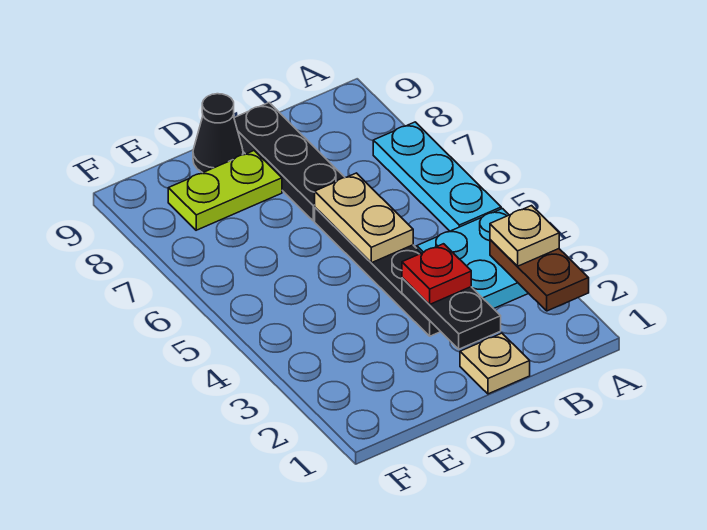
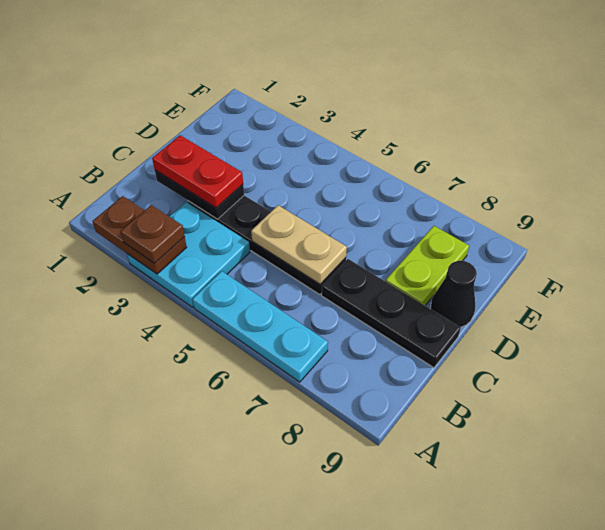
tan plate A3 level 3 -> brown plate A3 level 3
tan plate C1 level 1 -> none
red plate C3 level 3 -> red plate C2:C3 level 3

